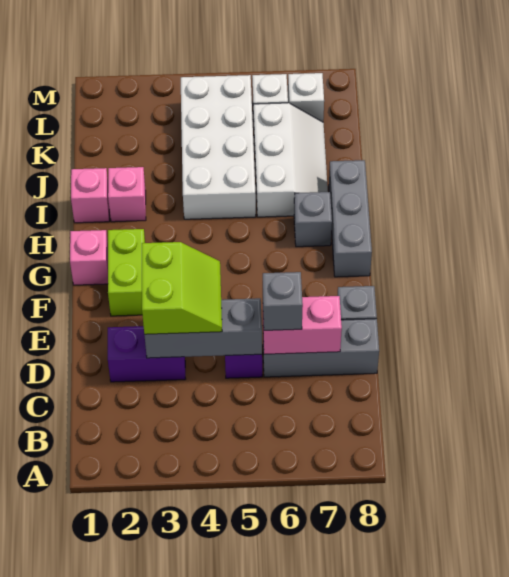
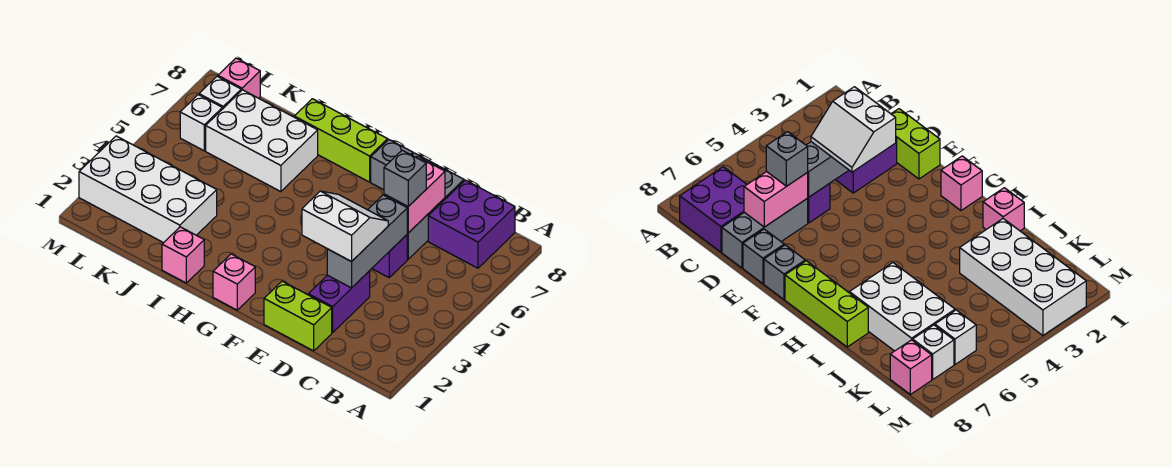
none -> purple brick B7:C8 level 1
lime slope D3:E4 level 3 top 3 -> white slope D3:E4 level 3 top 3
lime brick F2:G2 level 1 -> lime brick D1:E1 level 1
grey brick G8:I8 level 1 -> lime brick G8:I8 level 1
grey brick H7 level 1 -> grey brick F8 level 1
pink brick I2 level 1 -> pink brick L8 level 1
white brick I4:L5 level 1 -> white brick J2:M3 level 1
white slope I6:K7 level 1 top 6 -> white brick I6:K7 level 1

